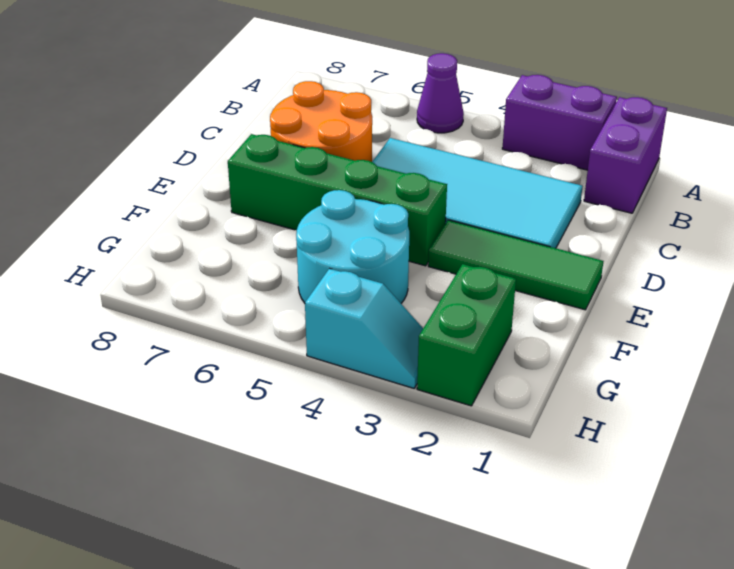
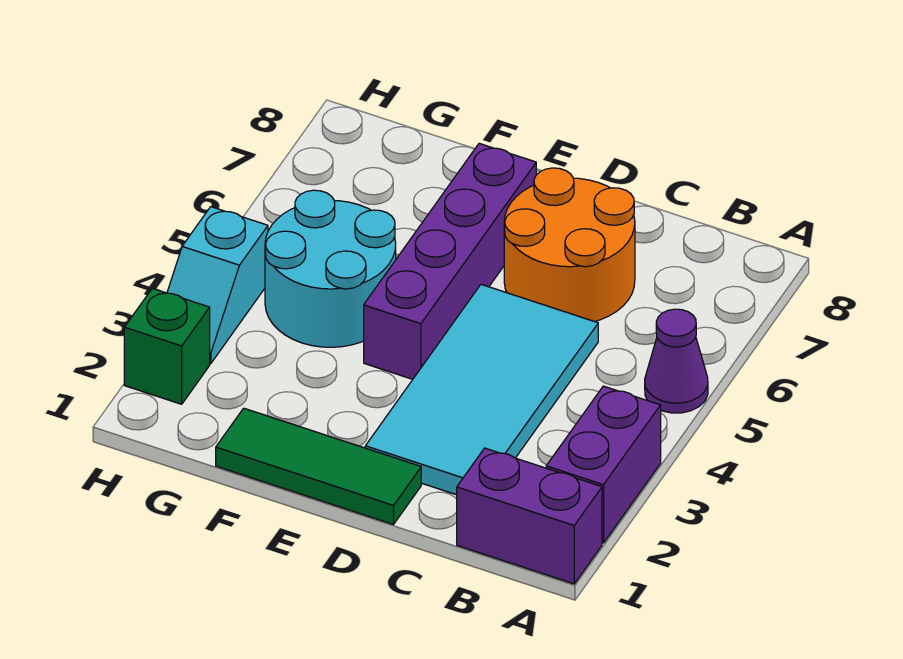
green tile E1:E3 level 1 -> green tile D1:F1 level 1
green brick E4:E7 level 1 -> purple brick E4:E7 level 1
green brick G2:H2 level 1 -> green brick H2 level 1

